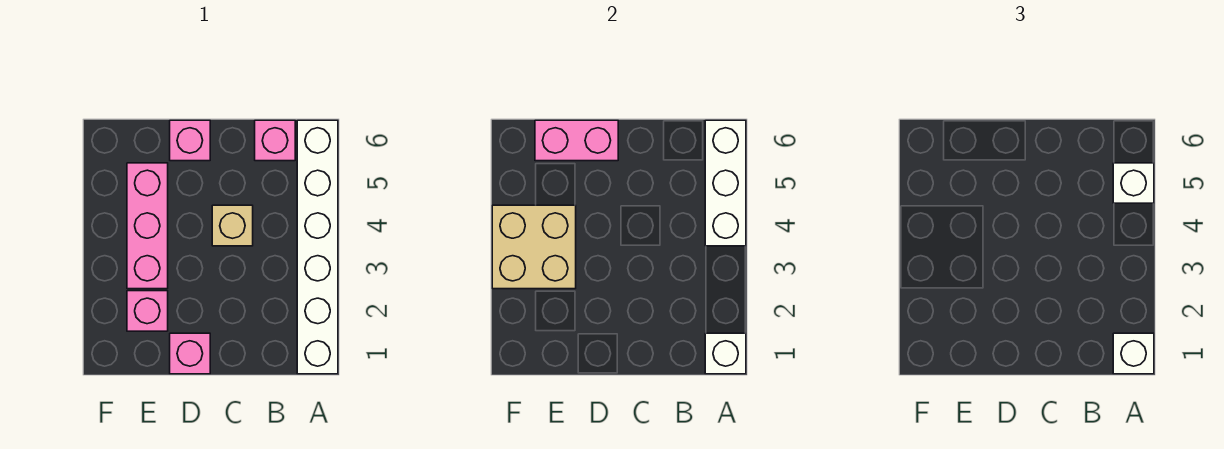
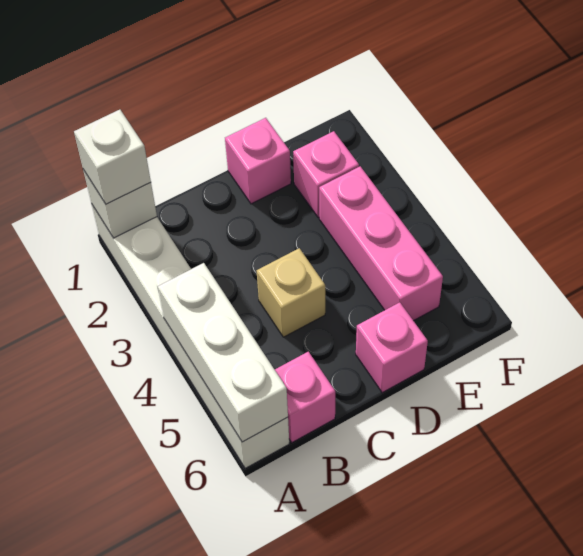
white brick A5 level 3 -> none
pink brick D6:E6 level 2 -> none
tan brick E3:F4 level 2 -> none

